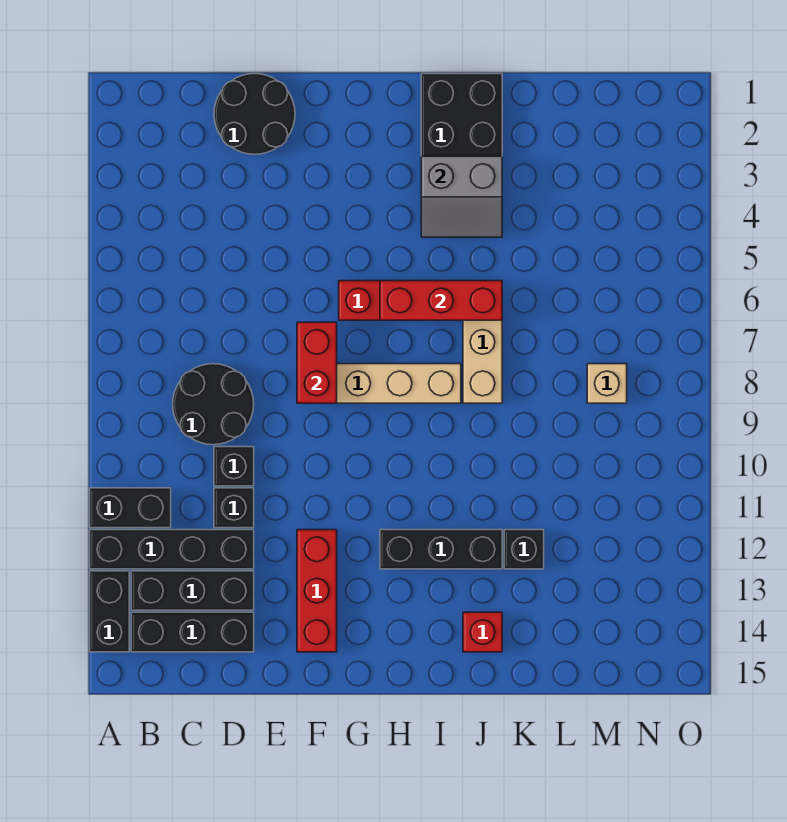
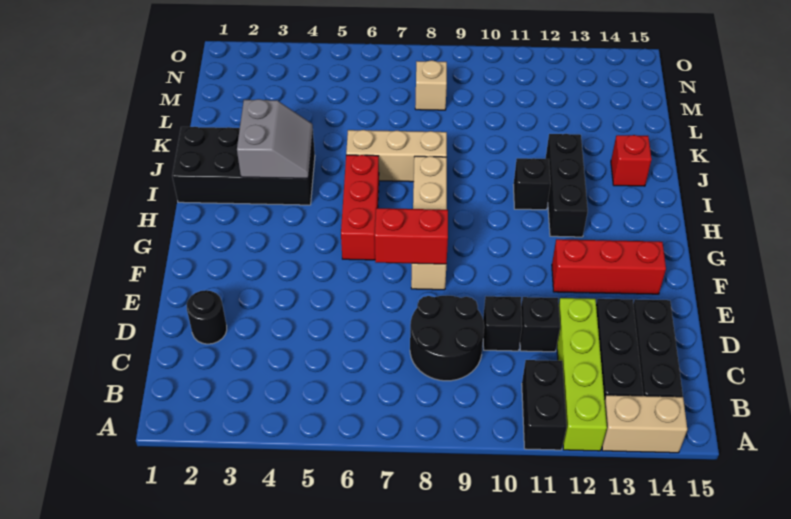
black brick A12:D12 level 1 -> lime brick A12:D12 level 1
black brick A13:A14 level 1 -> tan brick A13:A14 level 1
black round brick D1:E2 level 1 -> black round brick D2 level 1
red brick H6:J6 level 2 -> none
black brick K12 level 1 -> black brick I11 level 1

